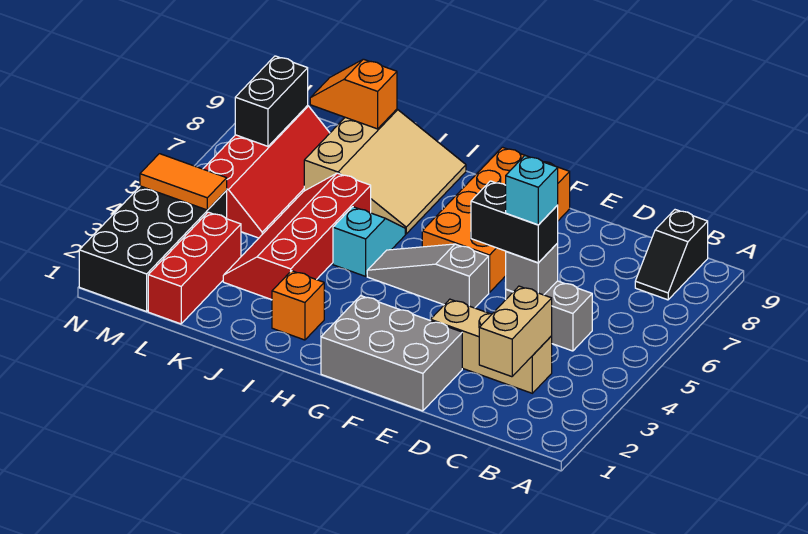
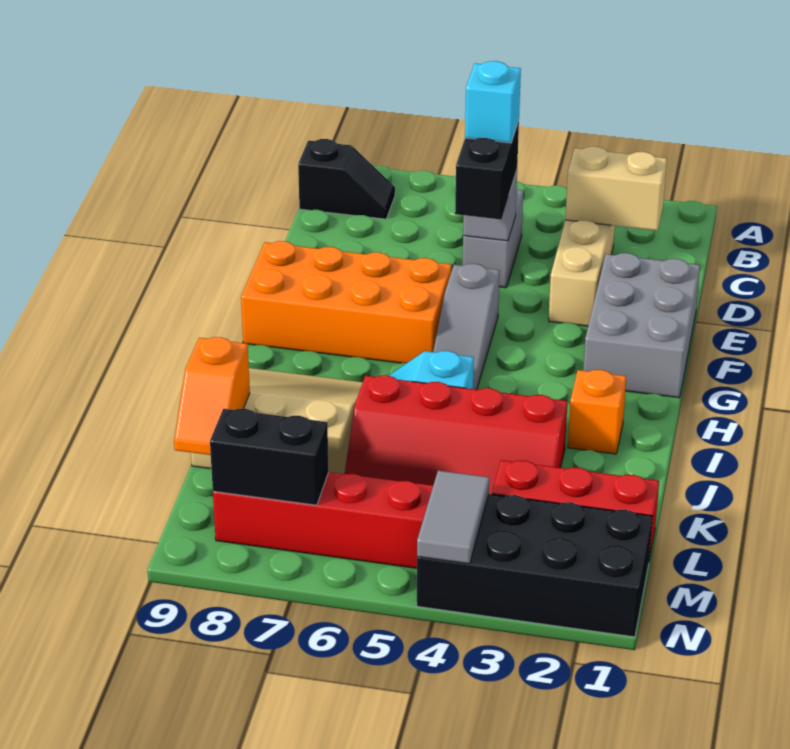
orange tile M4:N4 level 2 -> grey tile M4:N4 level 2

